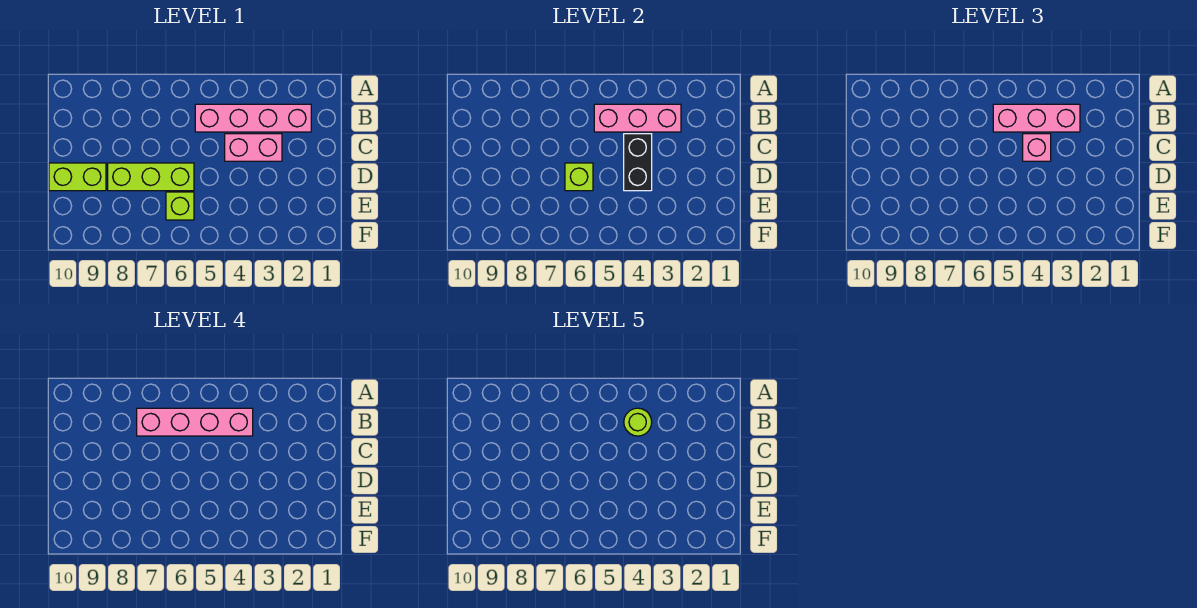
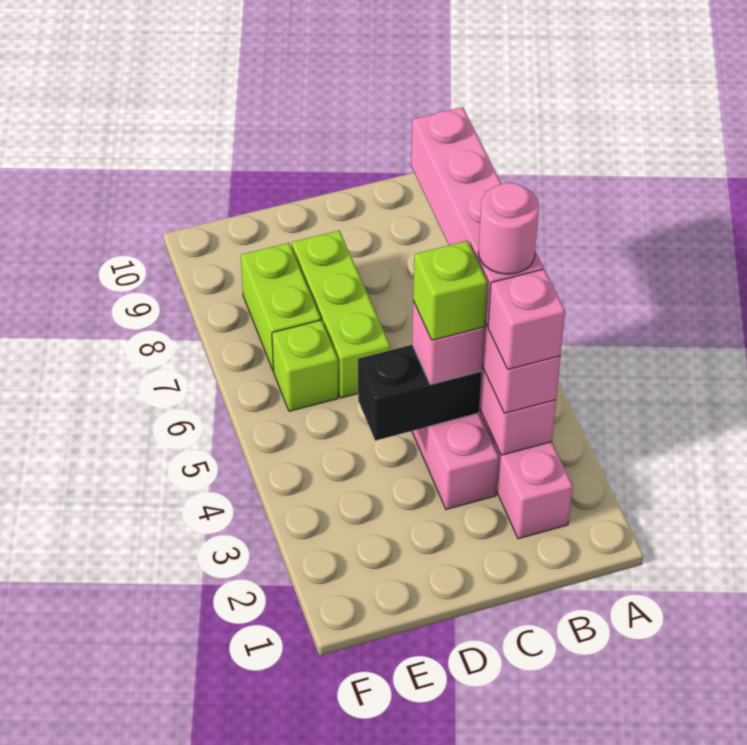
none -> pink brick B3 level 4
lime round brick B4 level 5 -> pink round brick B4 level 5
lime brick D6 level 2 -> lime brick C4 level 4
lime brick D9:D10 level 1 -> lime brick E7:E8 level 1

